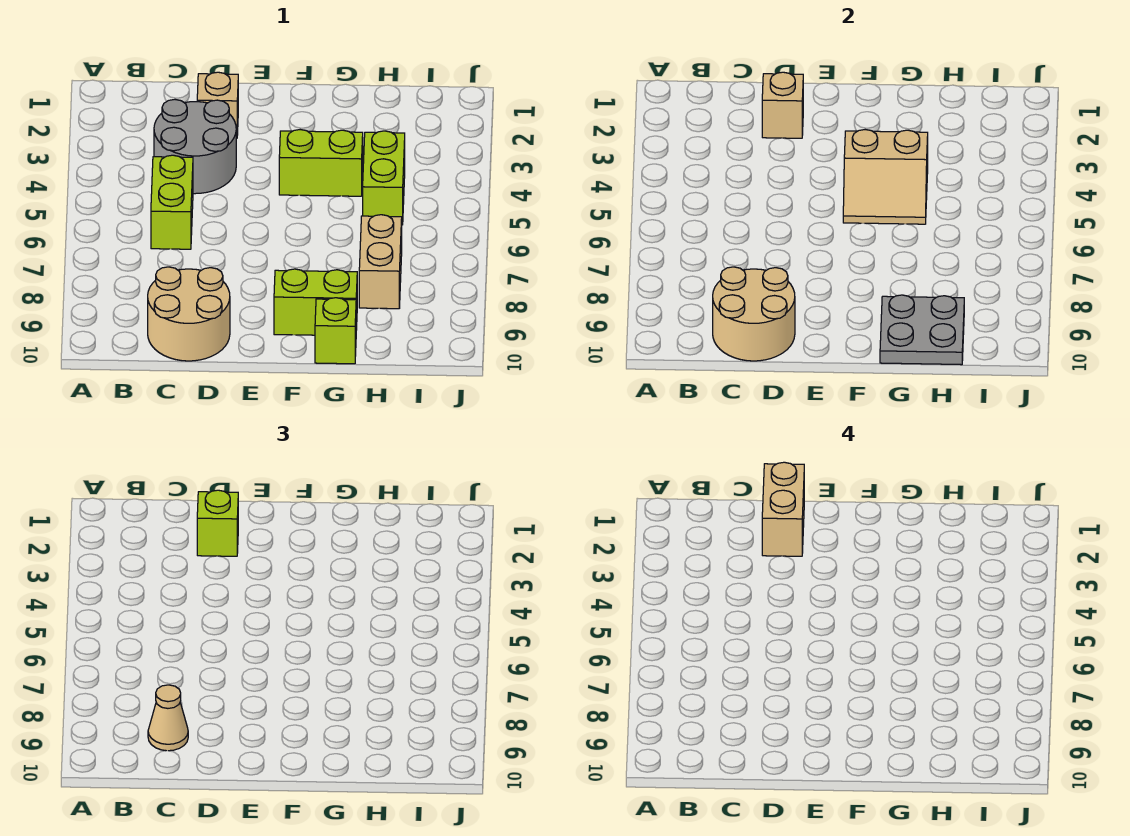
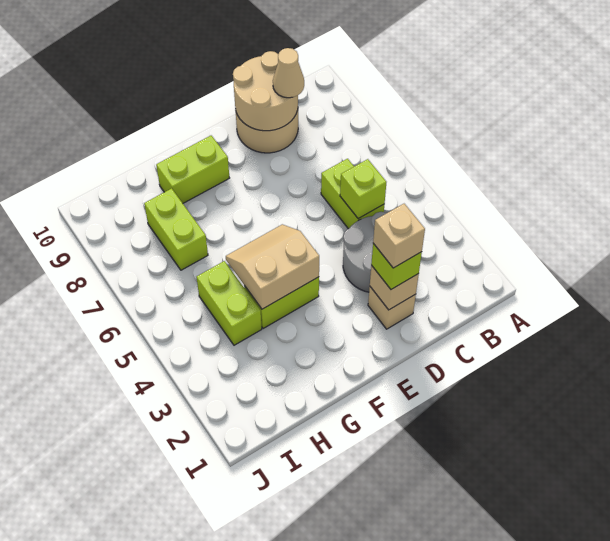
tan brick D1:D2 level 4 -> tan brick D2 level 4
grey plate G9:H10 level 2 -> none
lime brick G10 level 1 -> lime brick C5 level 2
tan brick H7:H8 level 1 -> lime brick H7:H8 level 1

